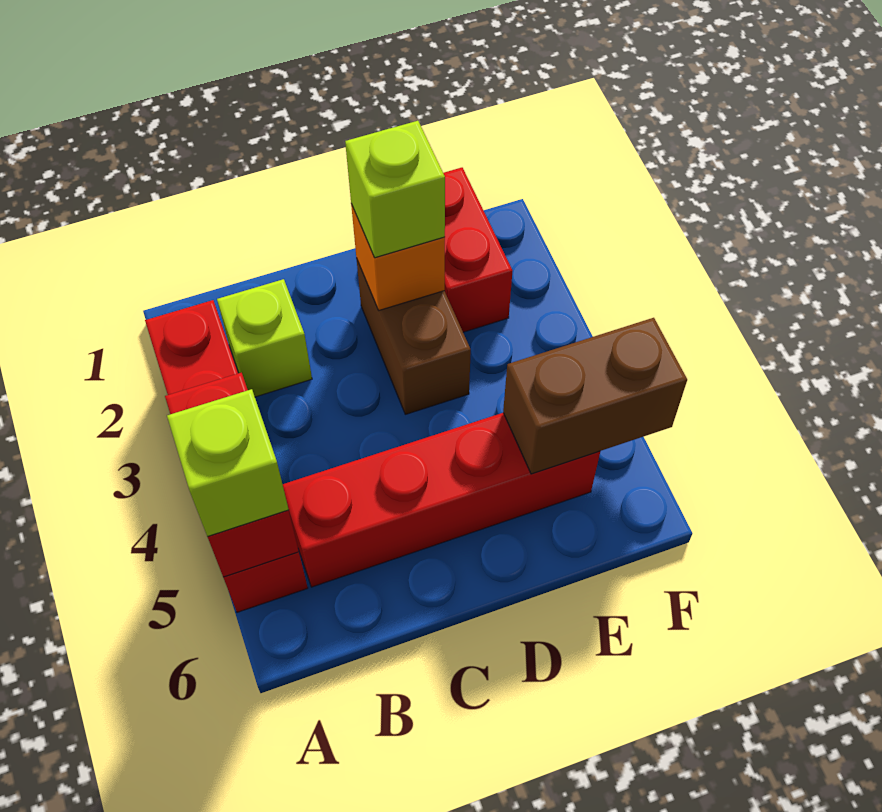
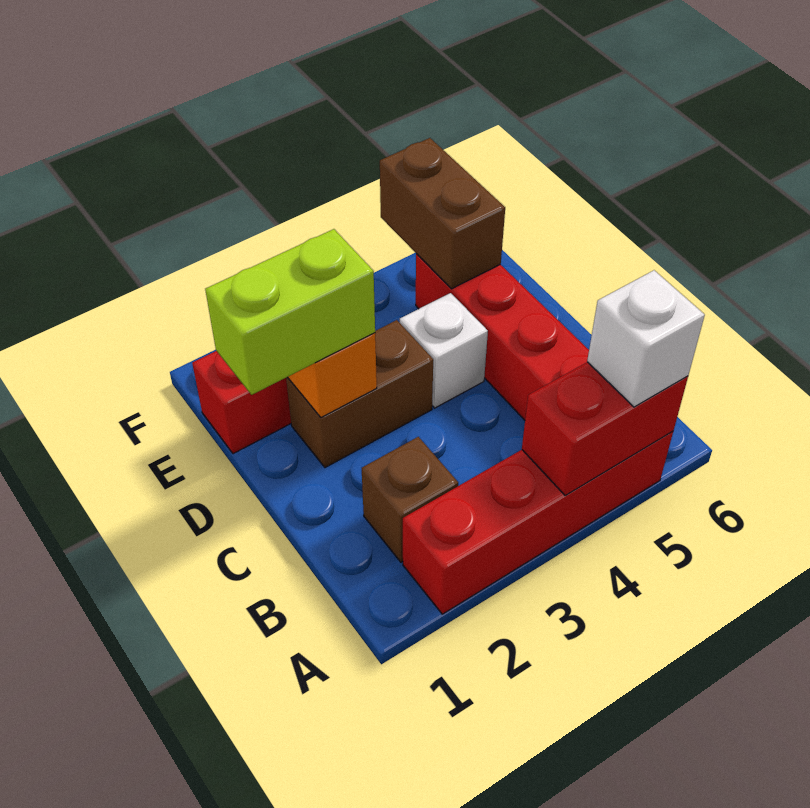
lime brick A5 level 3 -> white brick A5 level 3
lime brick B2 level 1 -> brown brick B2 level 1
lime brick D2 level 3 -> lime brick D1:D2 level 3
none -> white brick D4 level 1

